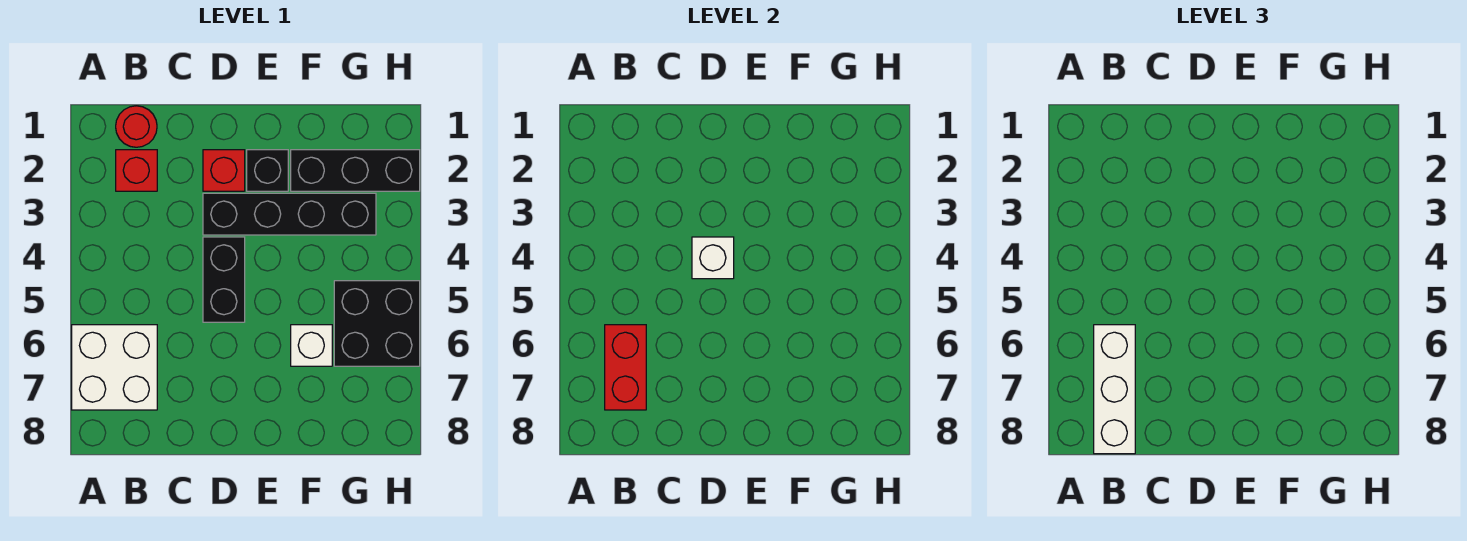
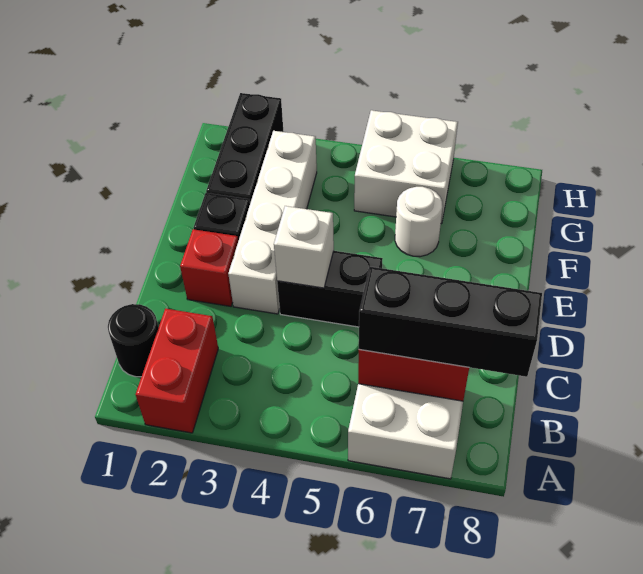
red round brick B1 level 1 -> black round brick B1 level 1
red brick B2 level 1 -> red brick A2:B2 level 1
white brick B6:B8 level 3 -> black brick B6:B8 level 3
black brick D3:G3 level 1 -> white brick D3:G3 level 1
white brick F6 level 1 -> white round brick F6 level 1
black brick G5:H6 level 1 -> white brick G5:H6 level 1

